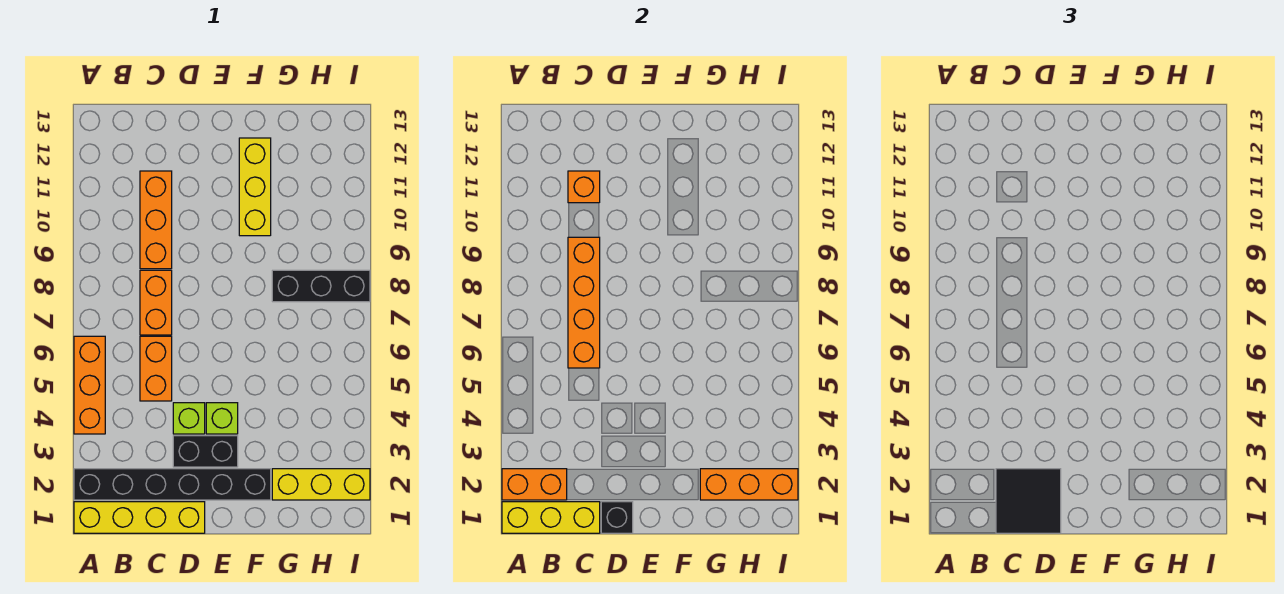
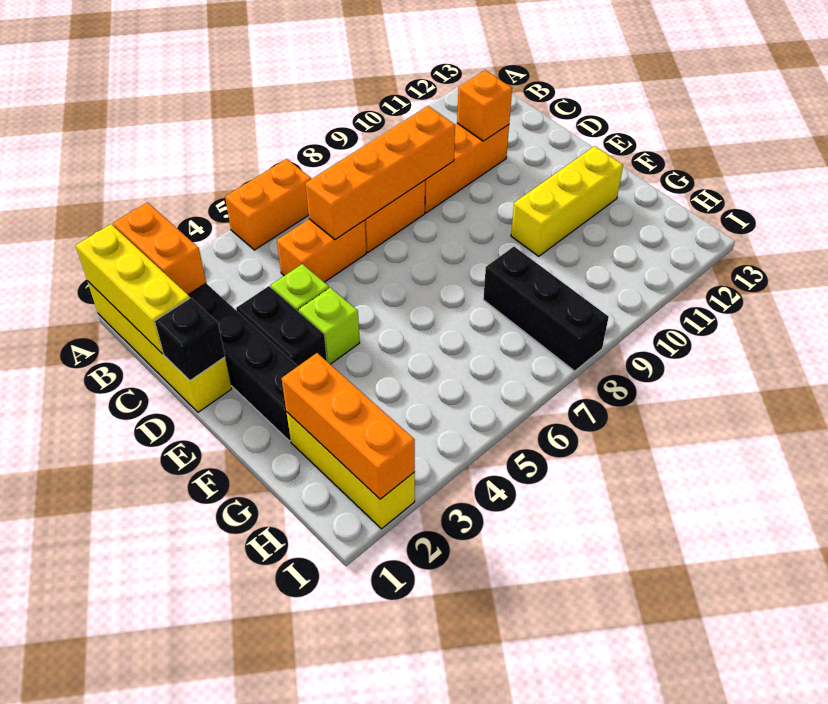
orange brick A4:A6 level 1 -> orange brick A5:A6 level 1
black tile C1:D2 level 3 -> none

